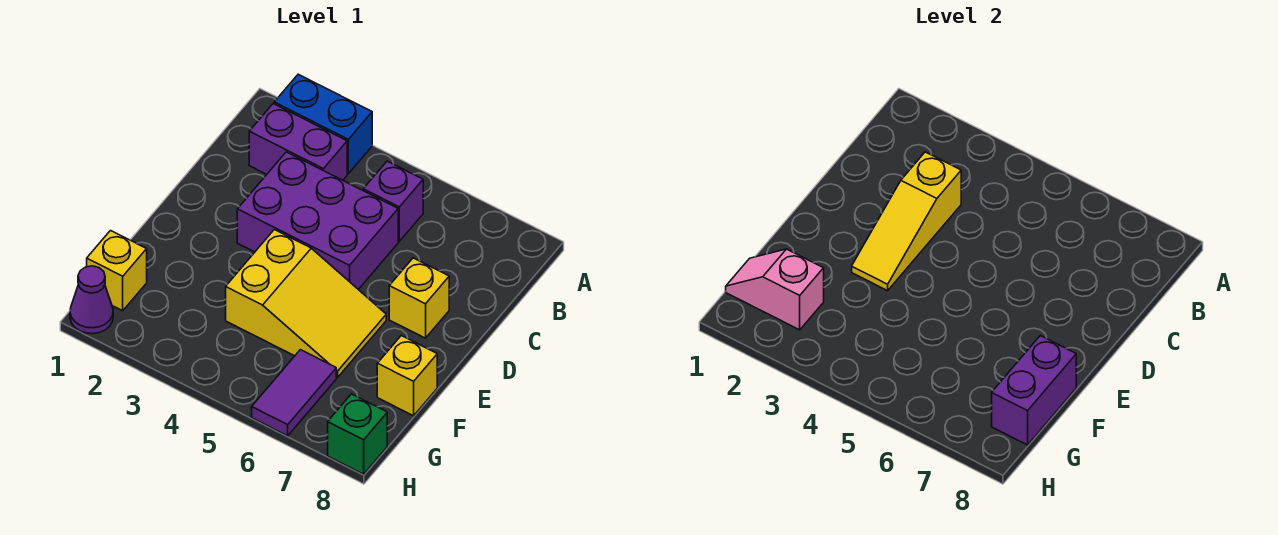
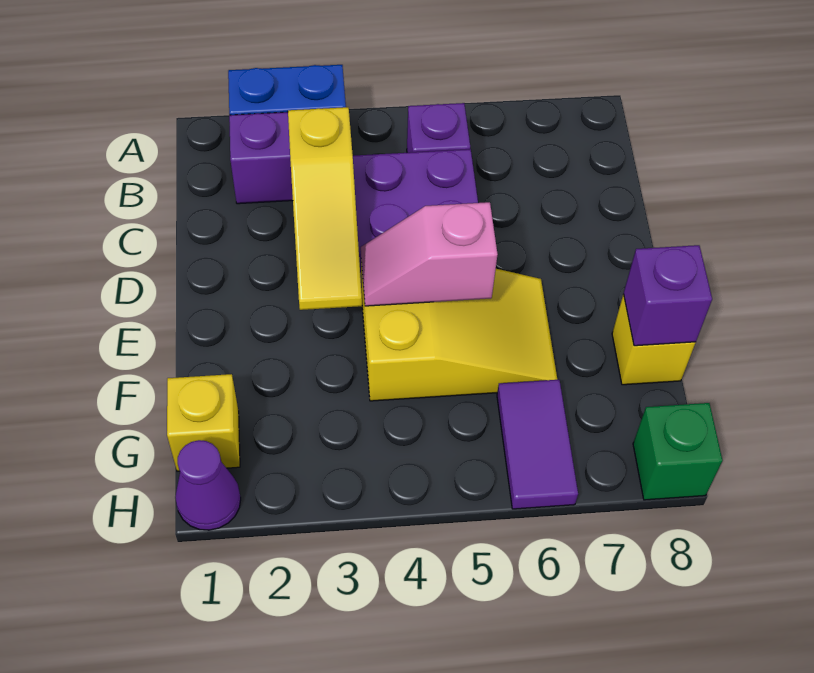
yellow brick D7 level 1 -> none
purple brick F8:G8 level 2 -> purple brick F8 level 2
pink slope G1:G2 level 2 top 2 -> pink slope E4:E5 level 2 top 5

